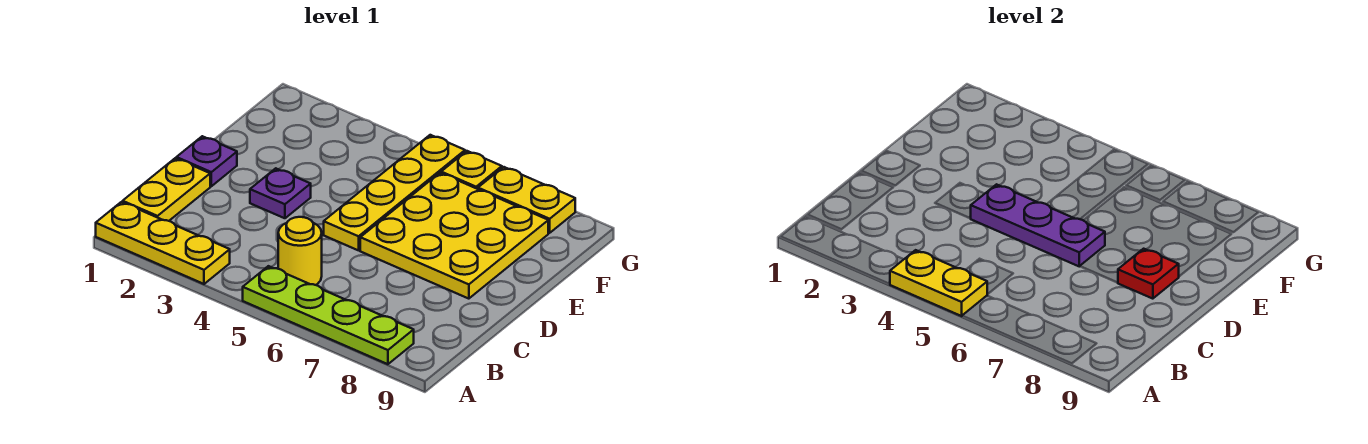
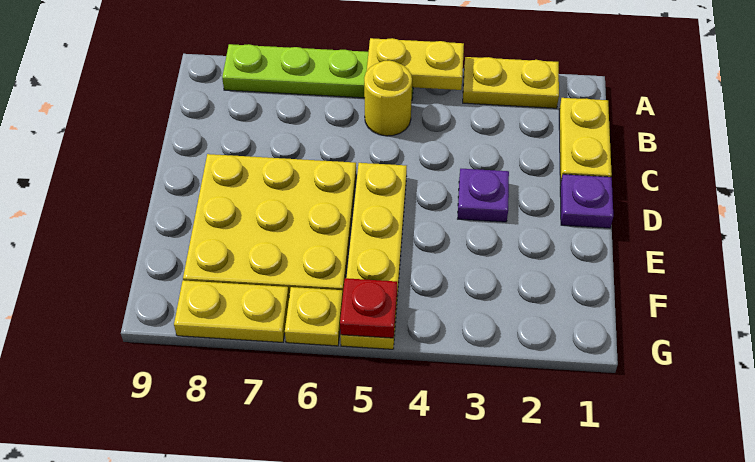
yellow plate A1:A3 level 1 -> yellow plate A2:A3 level 1
purple plate D4:D6 level 2 -> none
red plate D8 level 2 -> red plate G5 level 2

